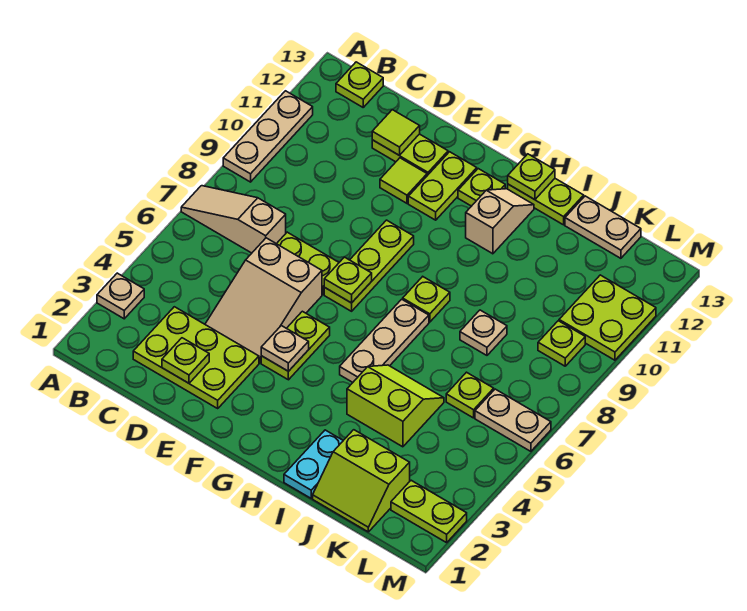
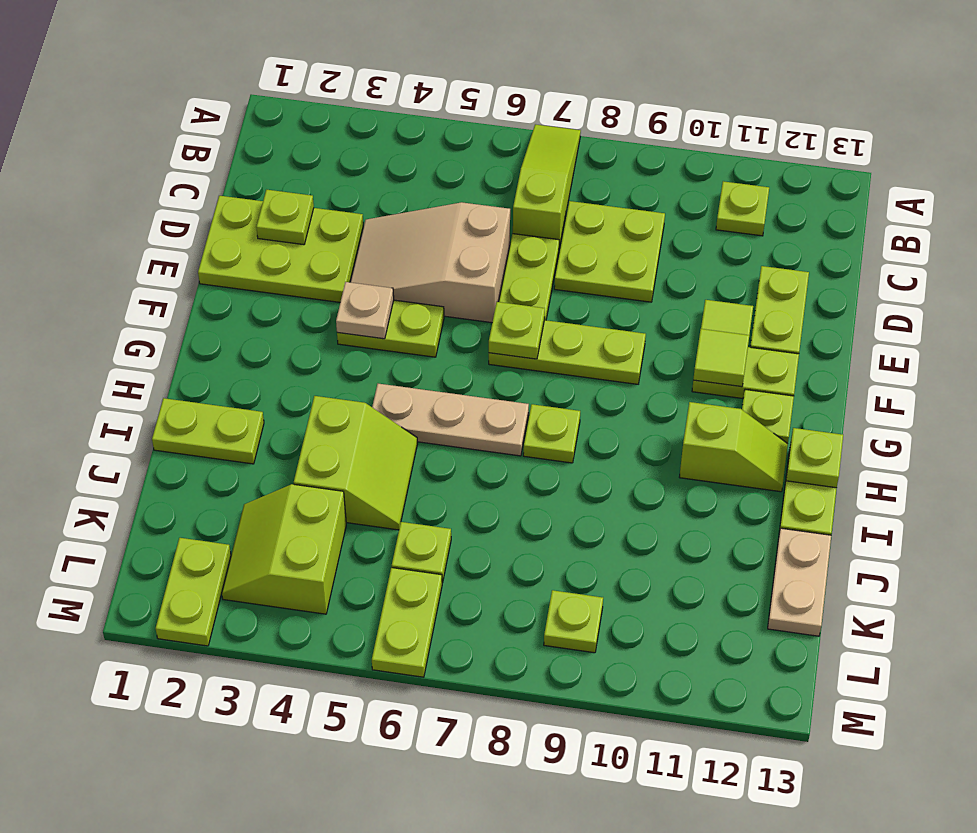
tan plate A3 level 1 -> none
tan slope A7:C7 level 1 top C -> lime slope A7:C7 level 1 top C
tan plate A9:A11 level 1 -> none
lime plate B13 level 1 -> lime plate B11 level 1
lime plate C2:E3 level 1 -> lime plate D1:E3 level 1
lime tile D12 level 2 -> lime tile F11 level 2
tan slope H11:H12 level 1 top 11 -> lime slope H11:H12 level 1 top 11
cyan plate I1:I2 level 1 -> lime plate I1:I2 level 1
lime slope J1:K2 level 1 top 2 -> lime slope K3:L4 level 1 top 4
tan plate J8 level 1 -> none
tan plate L6:M6 level 1 -> lime plate L6:M6 level 1
lime plate L10:M11 level 1 -> lime plate C8:D9 level 1

